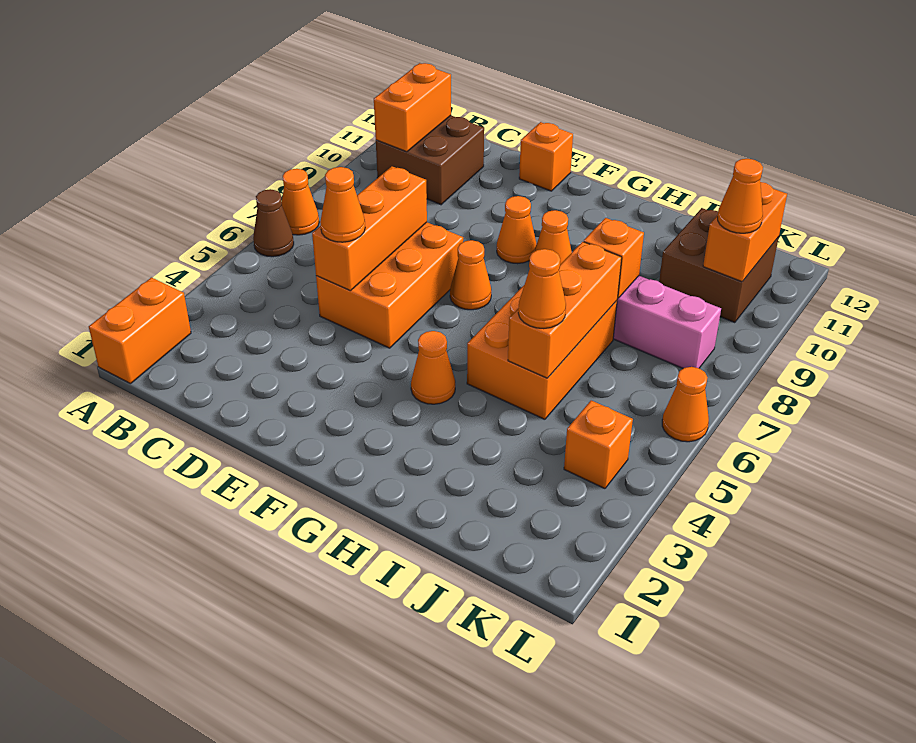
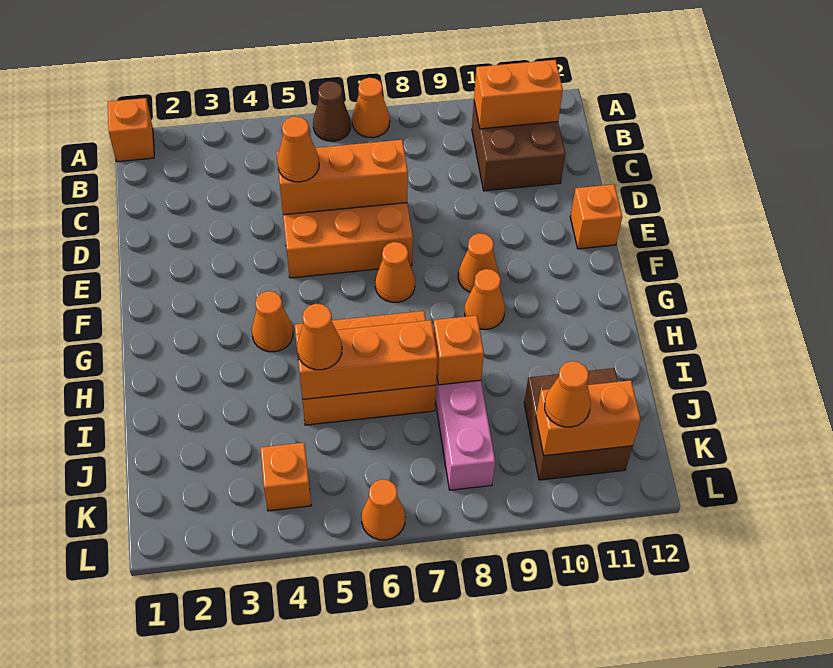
orange brick A1:A2 level 1 -> orange brick A1 level 1

